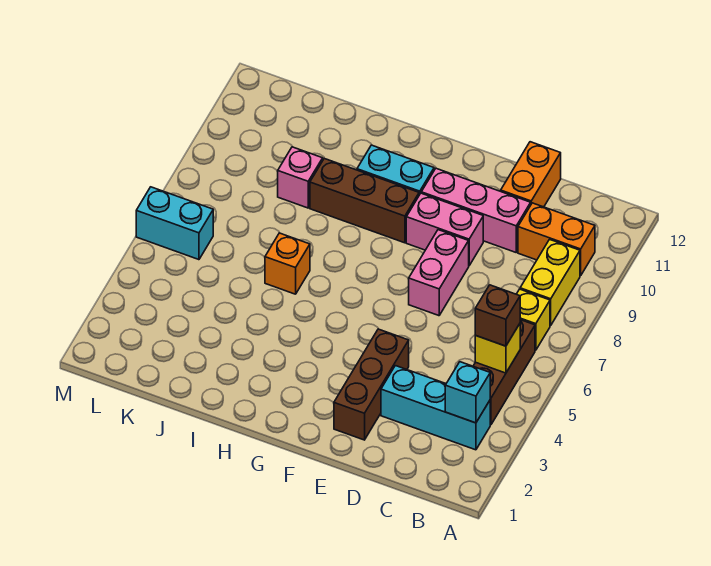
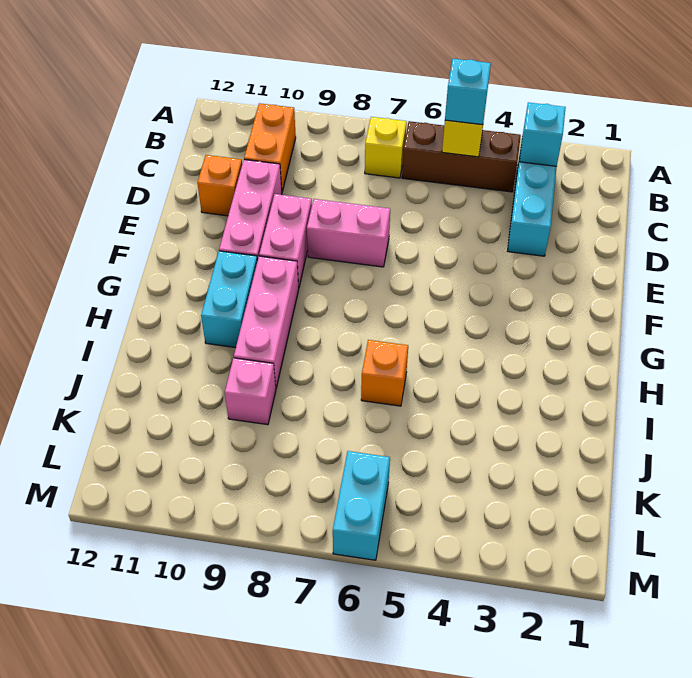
brown brick B5 level 3 -> cyan brick B5 level 3
yellow brick B8:B9 level 1 -> none
orange brick D11:D12 level 1 -> orange brick D11 level 1
brown brick E2:E4 level 1 -> none
brown brick G9:I9 level 1 -> pink brick G9:I9 level 1

